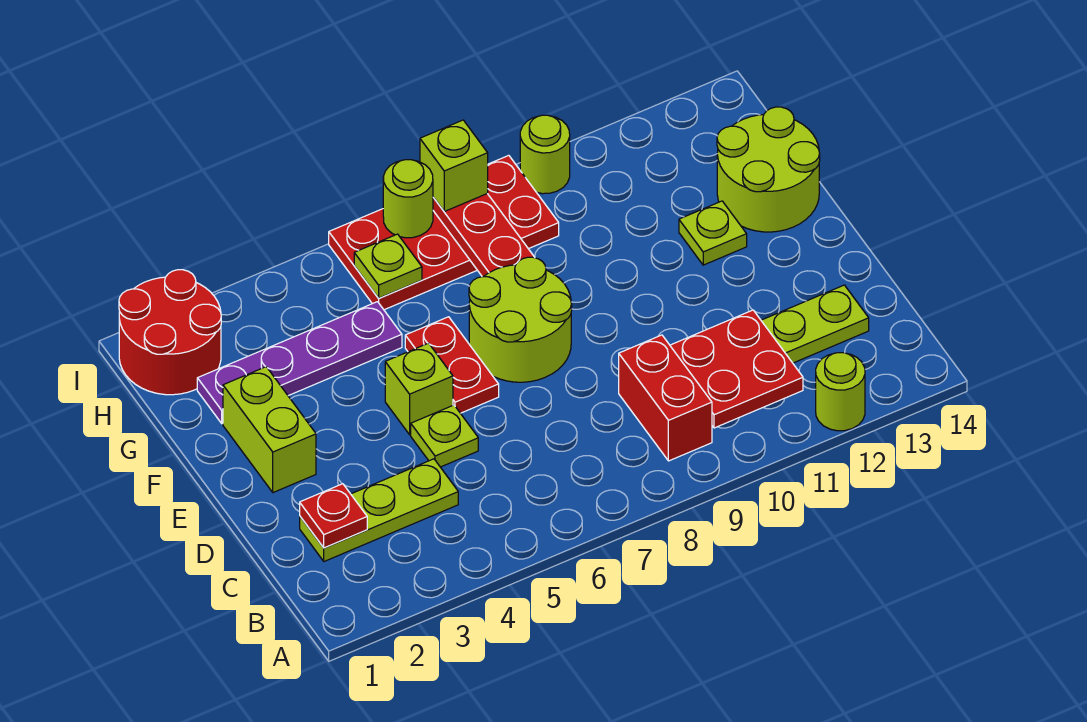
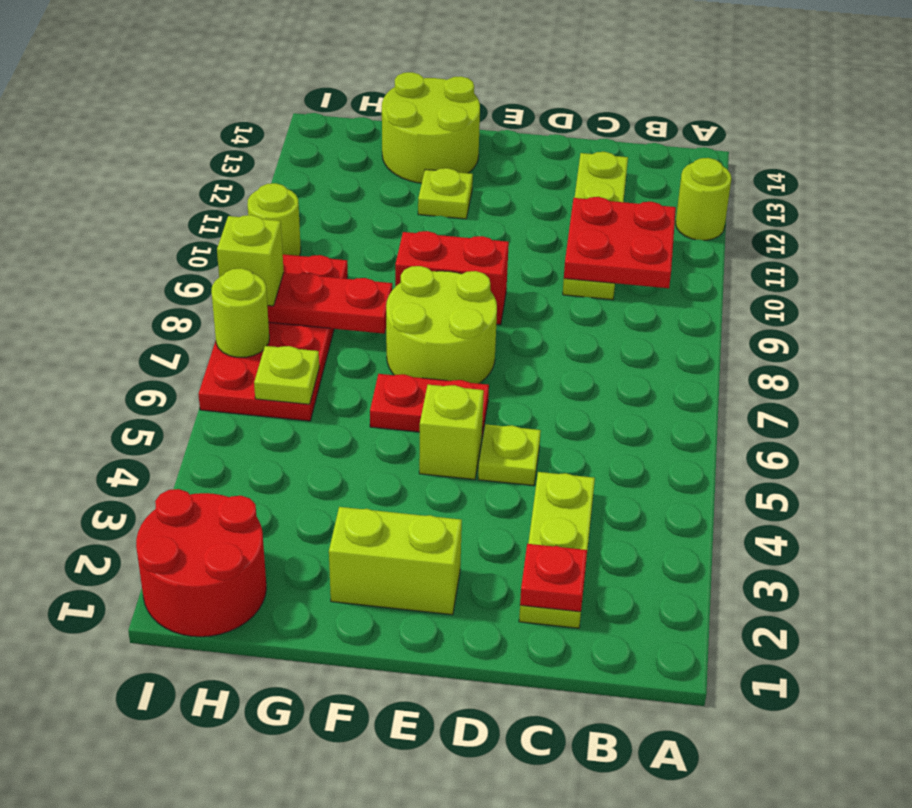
red brick B9:C9 level 1 -> red brick E9:F9 level 1
purple plate G2:G5 level 1 -> none

